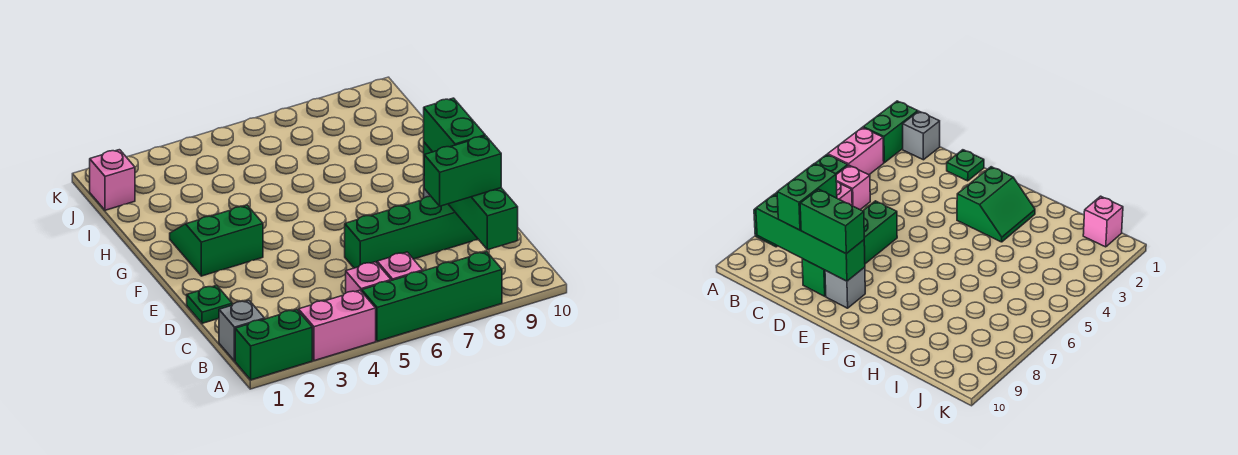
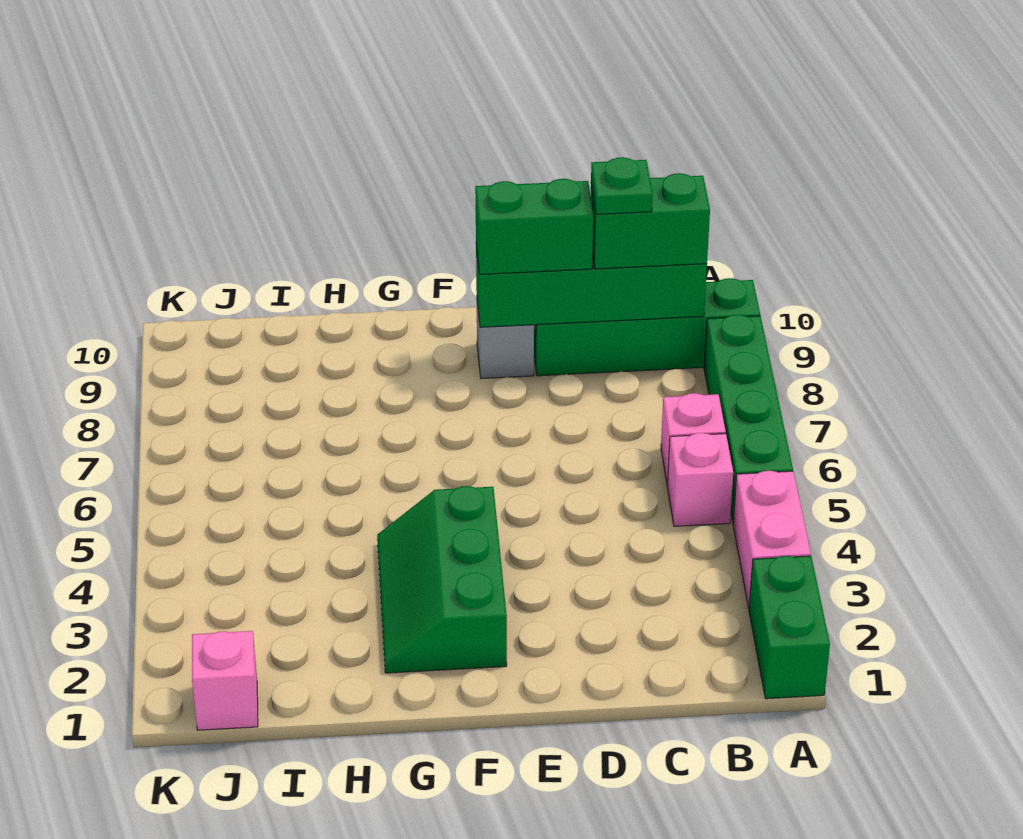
grey brick B1 level 1 -> none
green brick C8:C9 level 3 -> green brick B9:C9 level 3
green plate D1 level 1 -> green plate C9 level 4
green brick D6:D9 level 1 -> green brick A9:D9 level 1
green slope F2:G3 level 1 top F -> green slope F2:G4 level 1 top F

